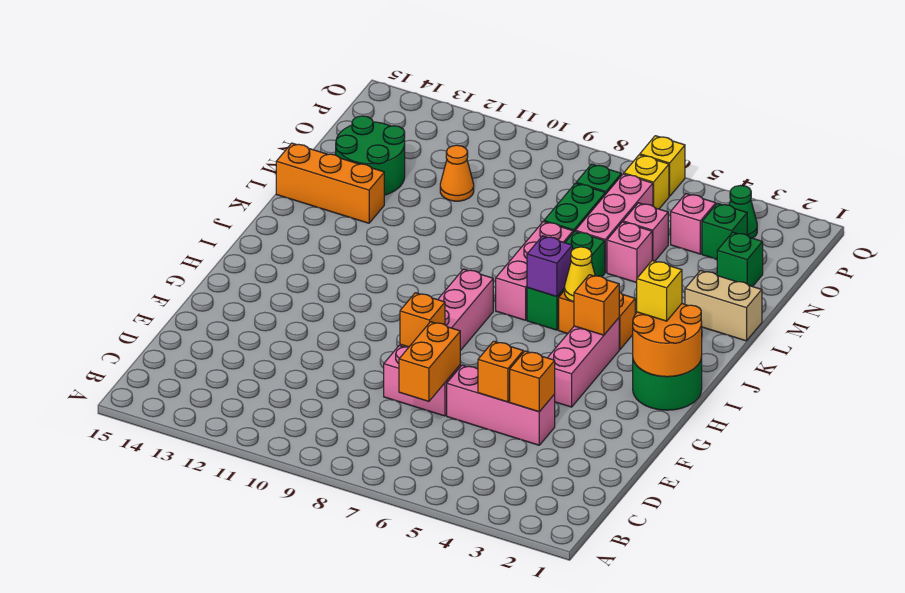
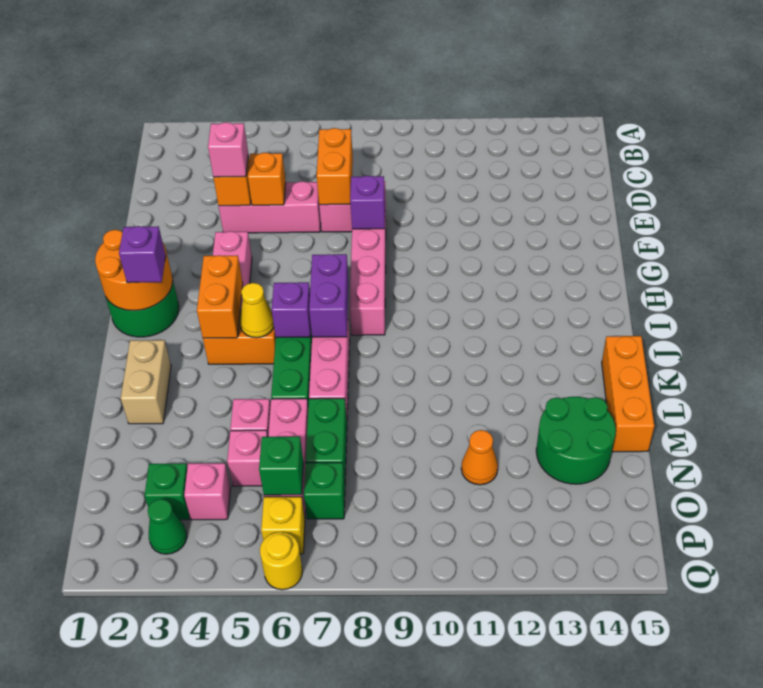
none -> pink brick E4 level 3
orange brick F8 level 2 -> purple brick F8 level 2
yellow brick I2 level 3 -> purple brick I2 level 3
orange brick I4 level 2 -> orange brick I4:J4 level 2
none -> purple brick I7:J7 level 2
tan brick L1:L2 level 1 -> tan brick K2:L2 level 1
orange brick L13:L15 level 1 -> orange brick K15:M15 level 1
green brick N2 level 1 -> green brick O6 level 2
yellow brick Q6 level 1 -> yellow round brick Q6 level 1

